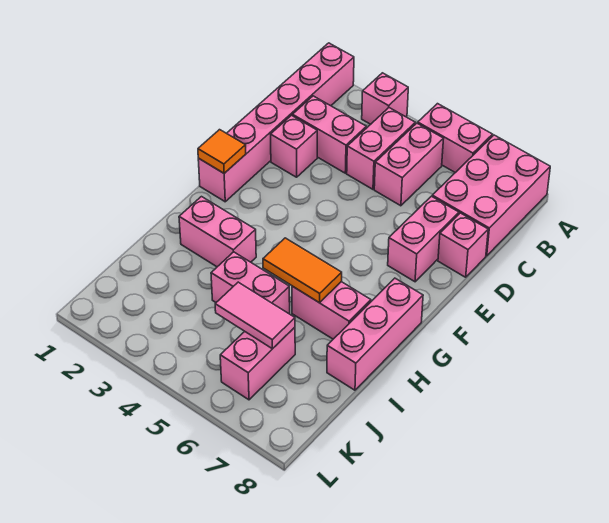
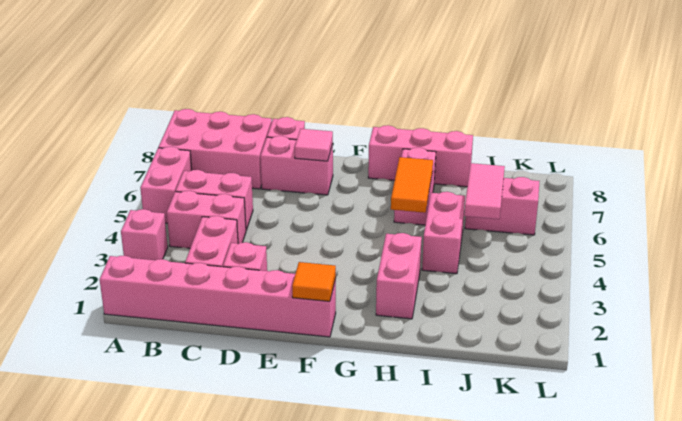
none -> pink tile E7 level 2

